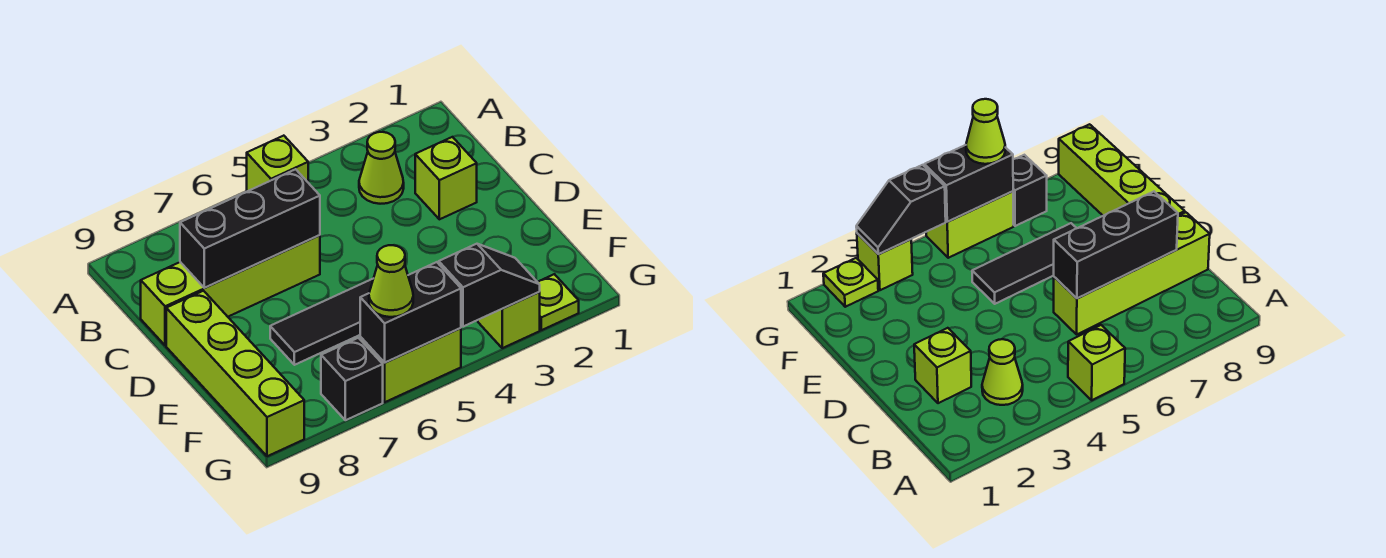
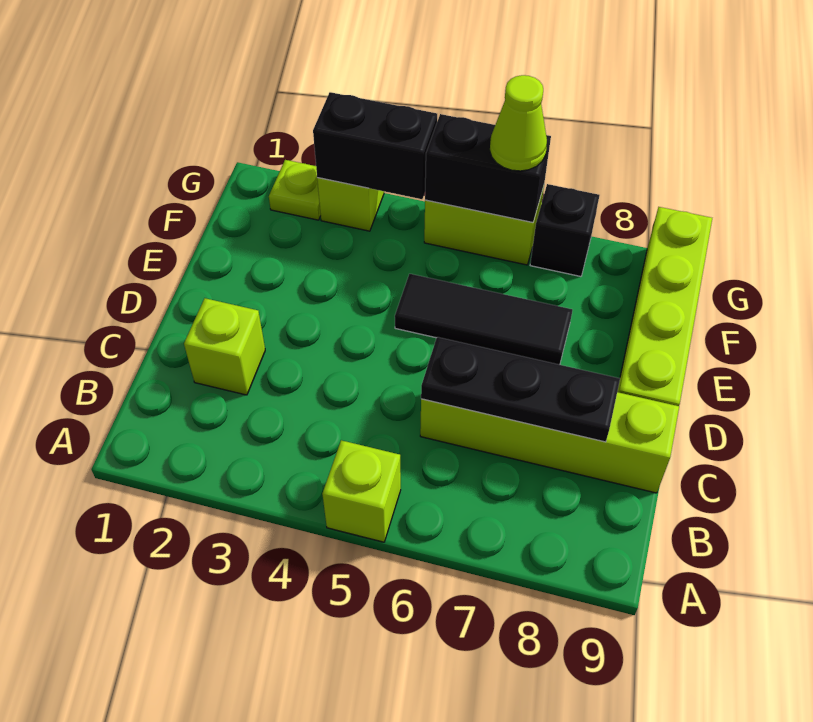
lime cone B3 level 1 -> none
black brick C6:C8 level 2 -> black plate C6:C8 level 2
black slope G3:G4 level 2 top 4 -> black brick G3:G4 level 2

